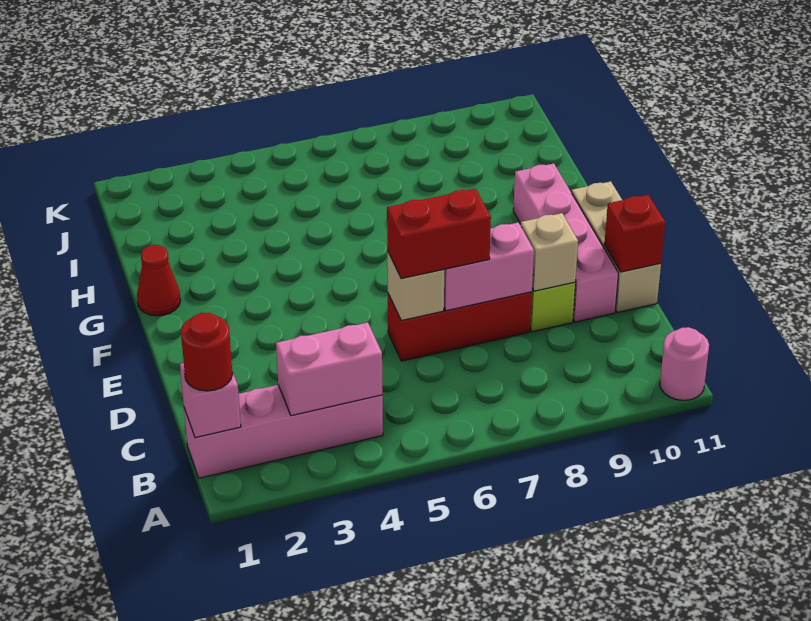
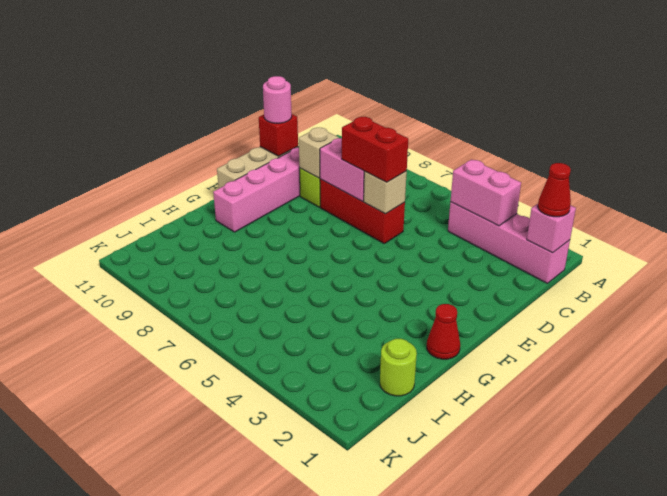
pink round brick A11 level 1 -> pink round brick D11 level 3
red round brick B1 level 3 -> red cone B1 level 3
none -> lime round brick I1 level 1

